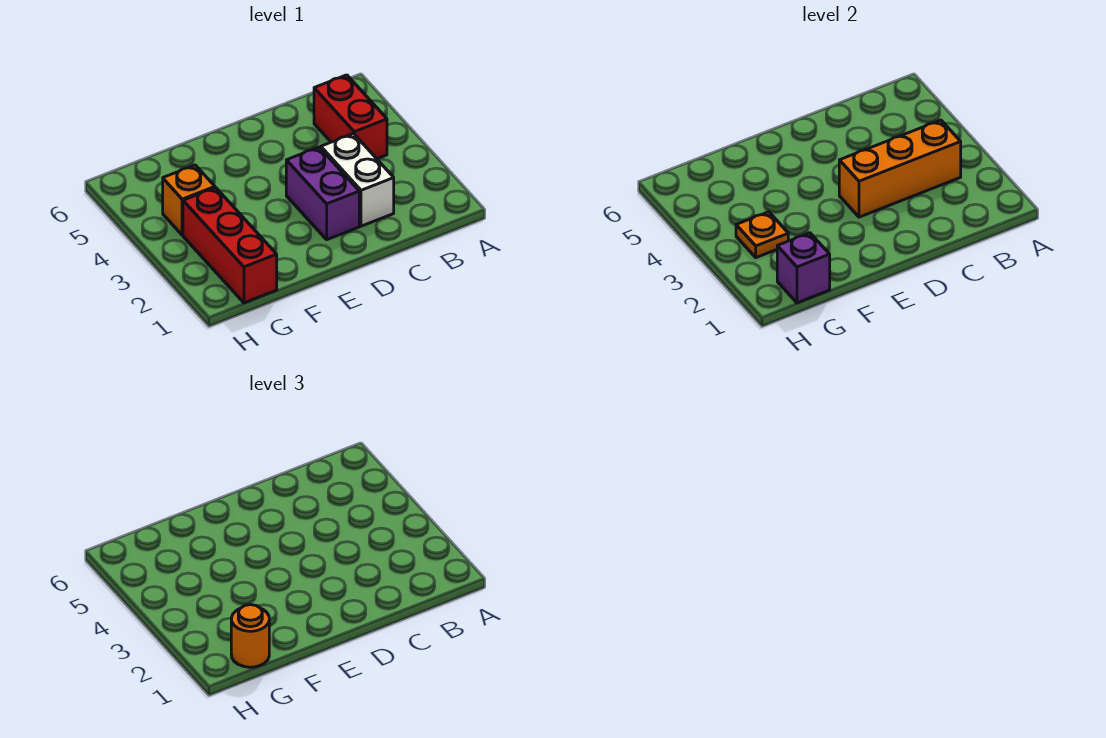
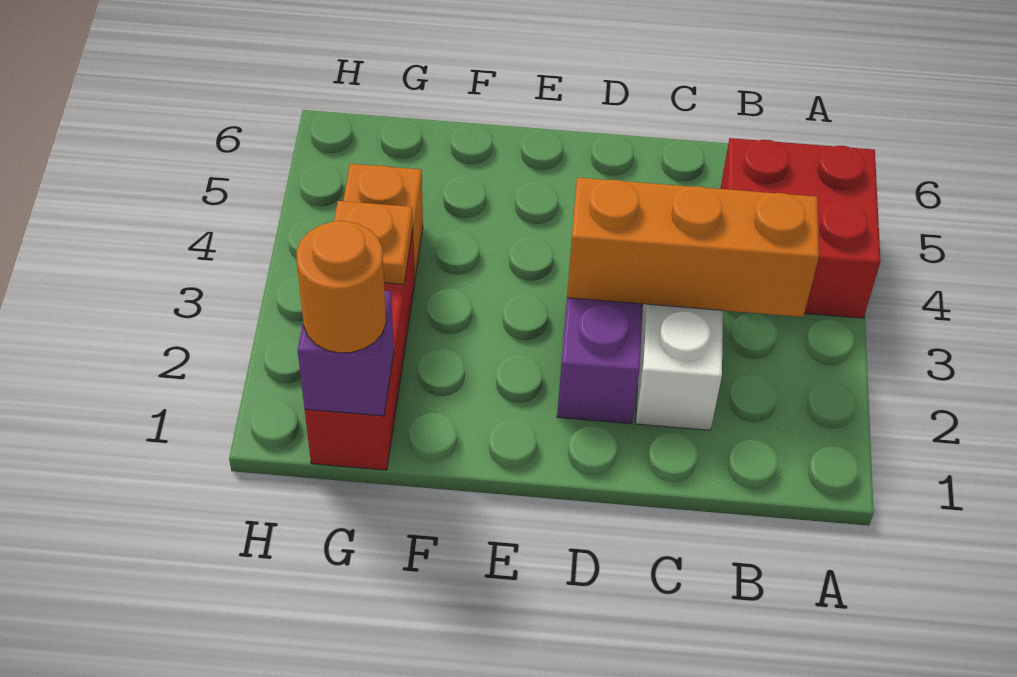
red brick B4:B5 level 1 -> red brick A4:B5 level 1

